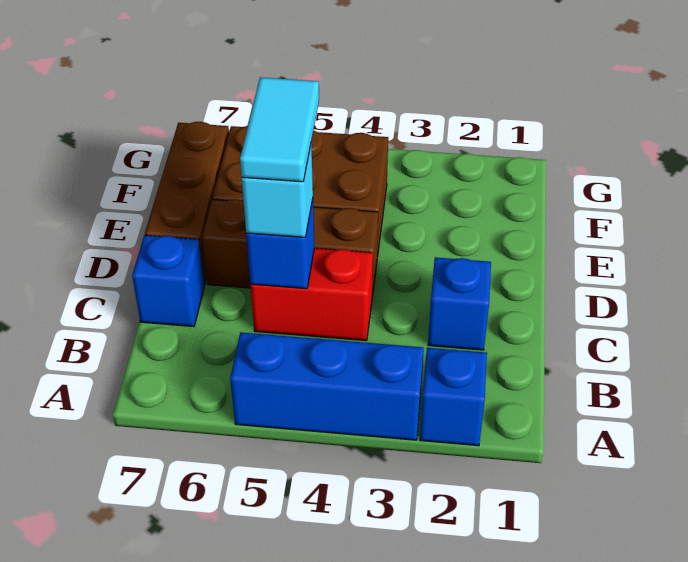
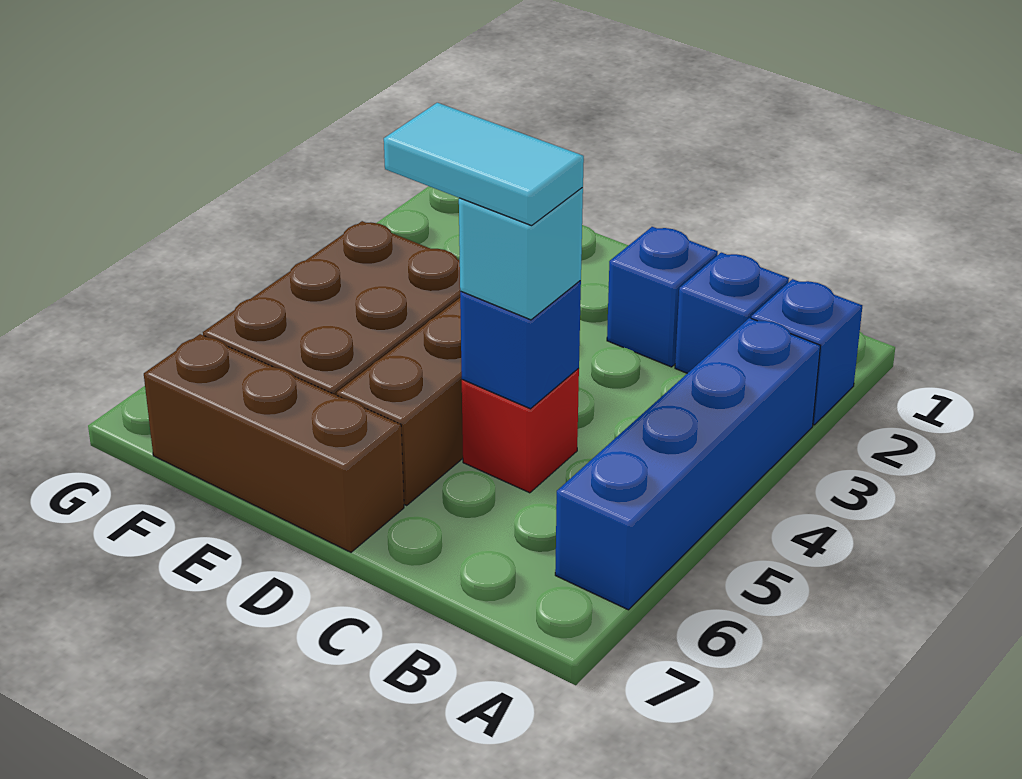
blue brick A3:A5 level 1 -> blue brick A3:A6 level 1
red brick C4:C5 level 1 -> red brick C5 level 1
blue brick C7 level 1 -> blue brick B2 level 1

